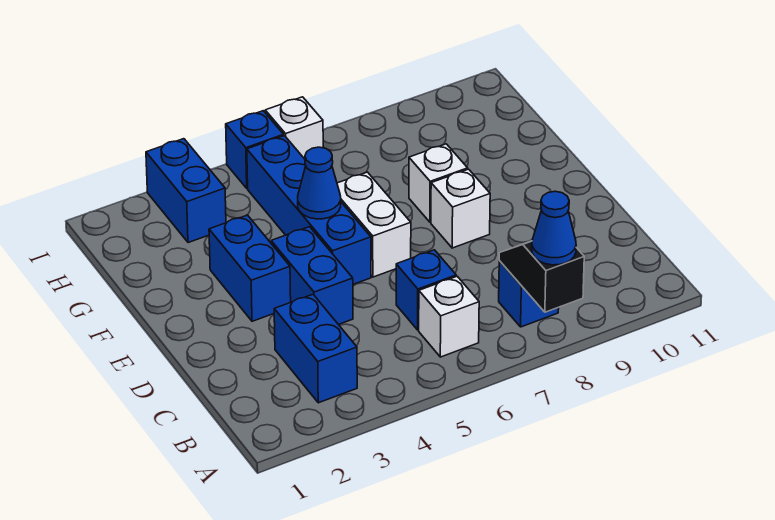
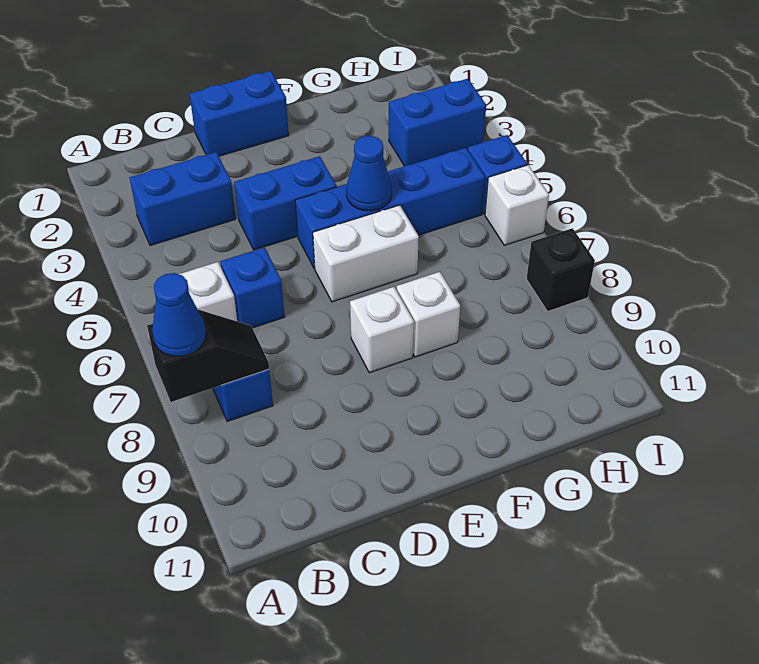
blue brick E3:F3 level 1 -> blue brick D1:E1 level 1
none -> black brick I8 level 1

